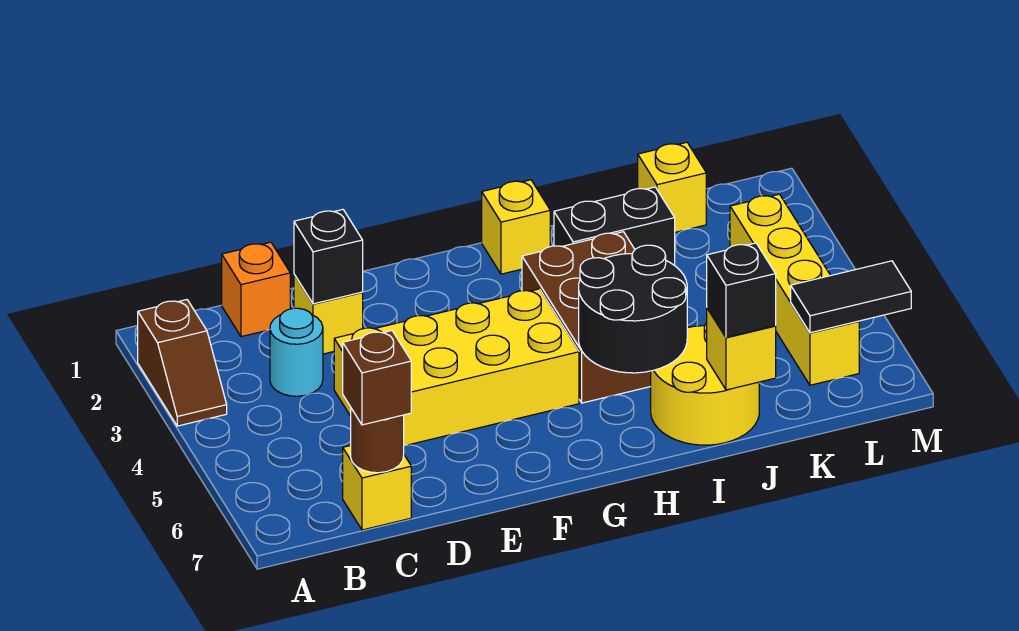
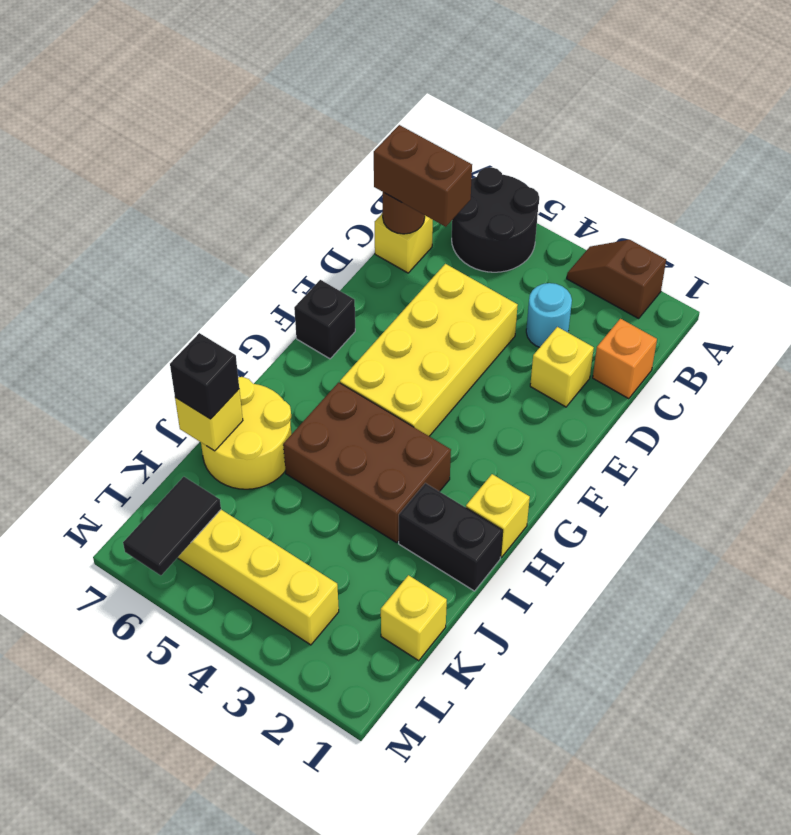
brown brick C7 level 3 -> brown brick C6:C7 level 3
black brick D2 level 2 -> black brick F7 level 1
black round brick H5:I6 level 2 -> black round brick A5:B6 level 1
black brick I2:J2 level 1 -> black brick I1:I2 level 1

